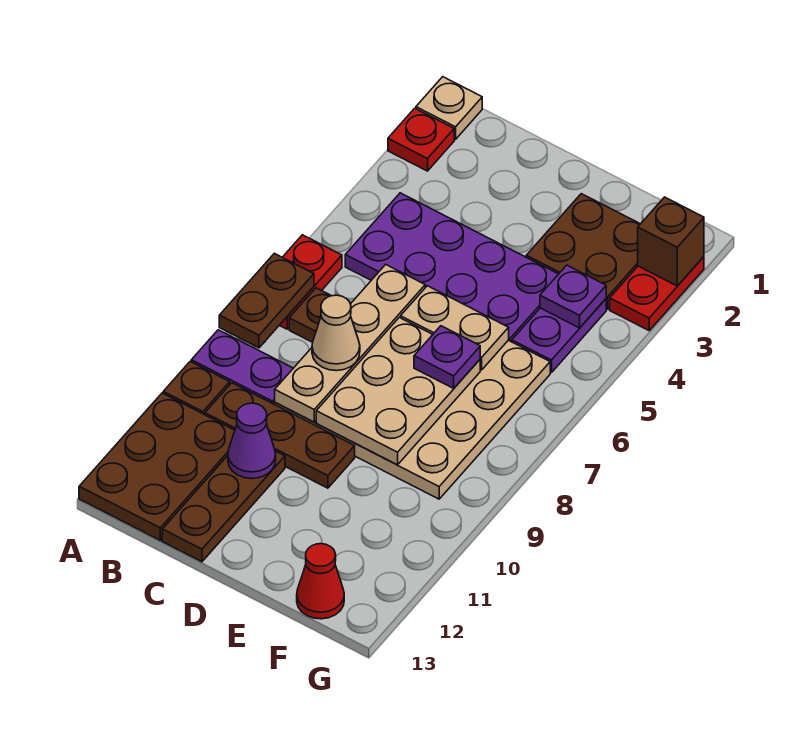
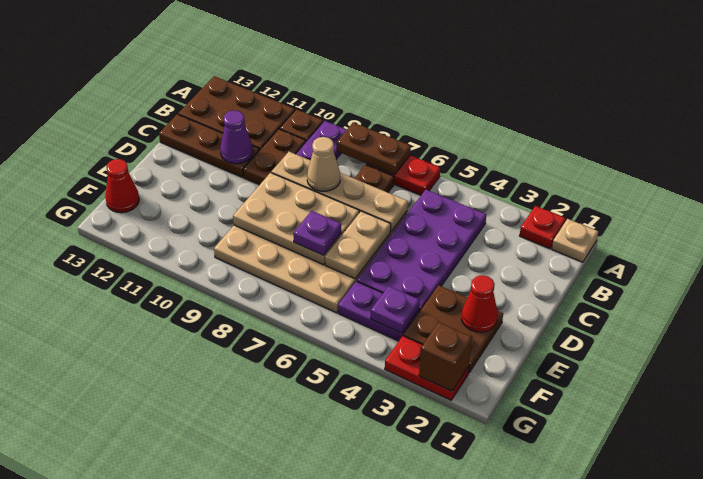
brown plate B10:D10 level 1 -> brown plate B10:C10 level 1
none -> red cone E2 level 2

